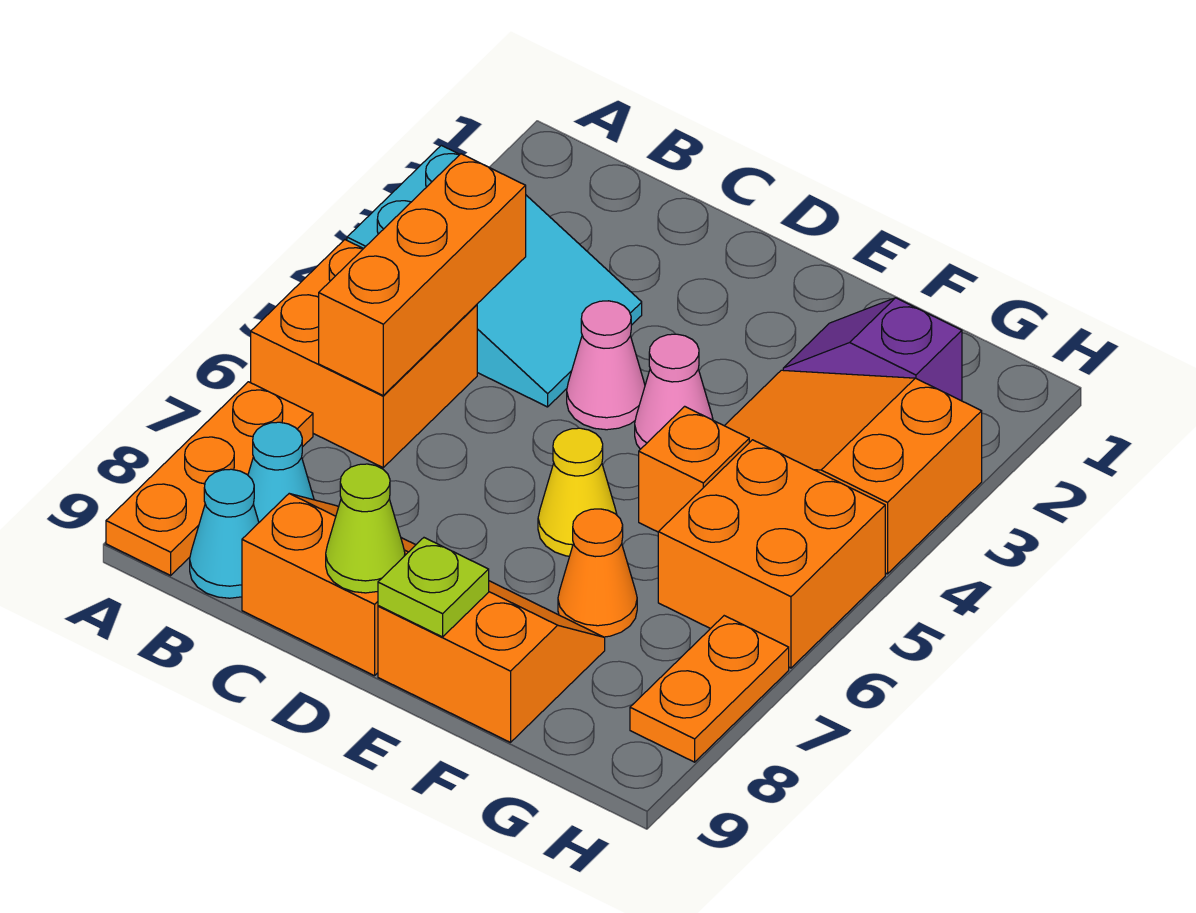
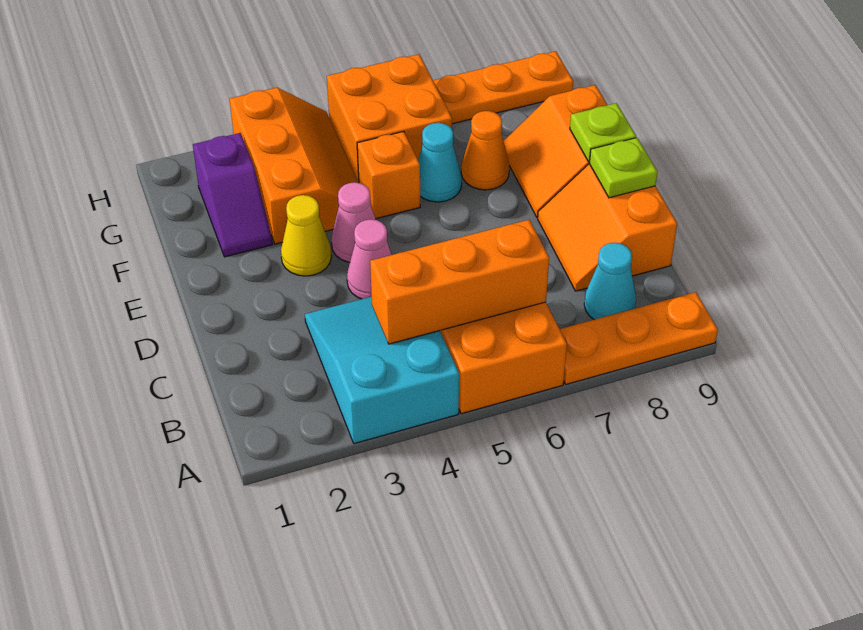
cyan cone B9 level 1 -> cyan cone F6 level 1
lime cone D9 level 2 -> lime plate D9 level 2
yellow cone E6 level 1 -> yellow cone E3 level 1
orange slope F3:H4 level 1 top H -> orange slope F3:H4 level 1 top 3
orange plate H7:H8 level 1 -> orange plate H7:H9 level 1

